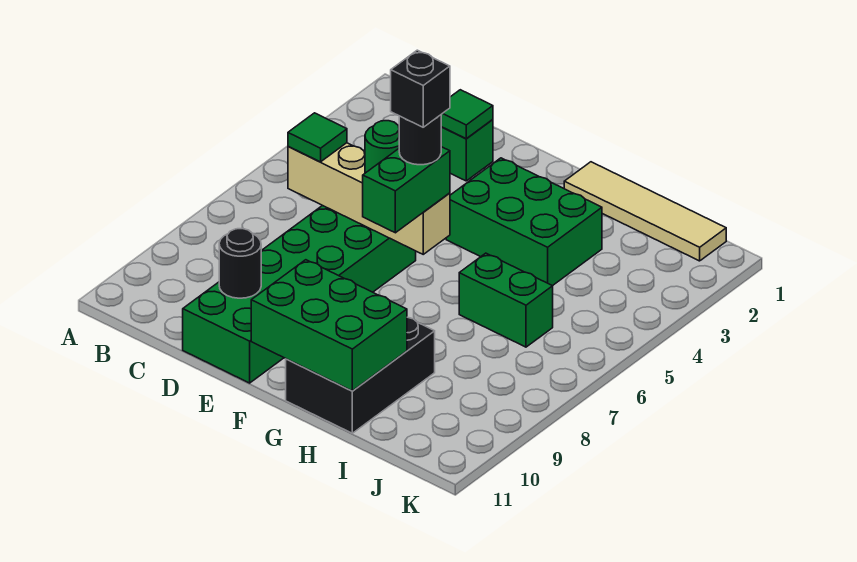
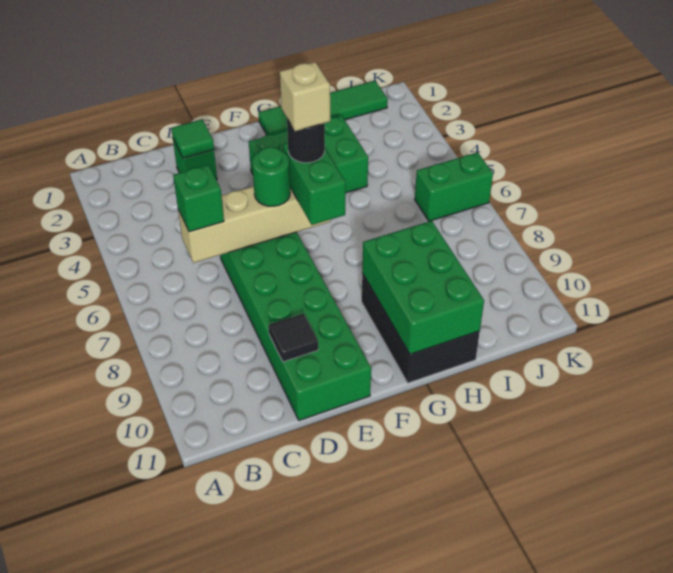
green tile C6 level 3 -> green brick C6 level 3
black round brick D10 level 2 -> black tile D10 level 2
black brick F6 level 5 -> tan brick F6 level 5
green brick F10:H11 level 2 -> green brick G9:H11 level 2
tan tile G1:J1 level 1 -> green tile G1:J1 level 1
green brick H6:I6 level 1 -> green brick J6:K6 level 1

